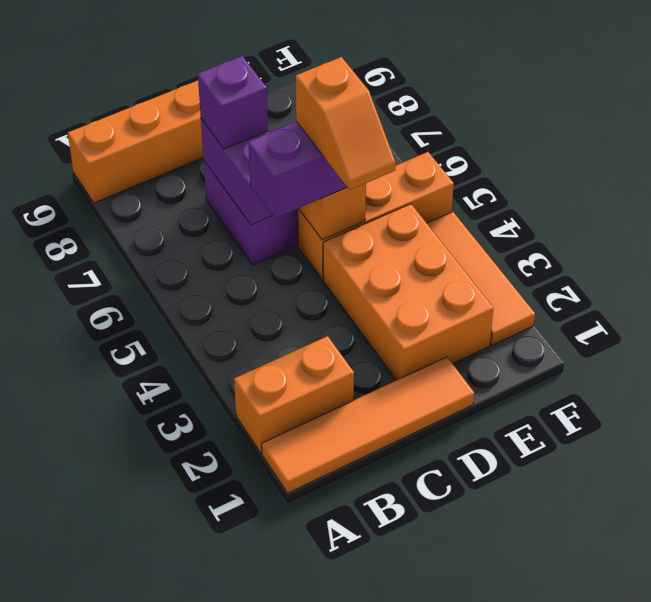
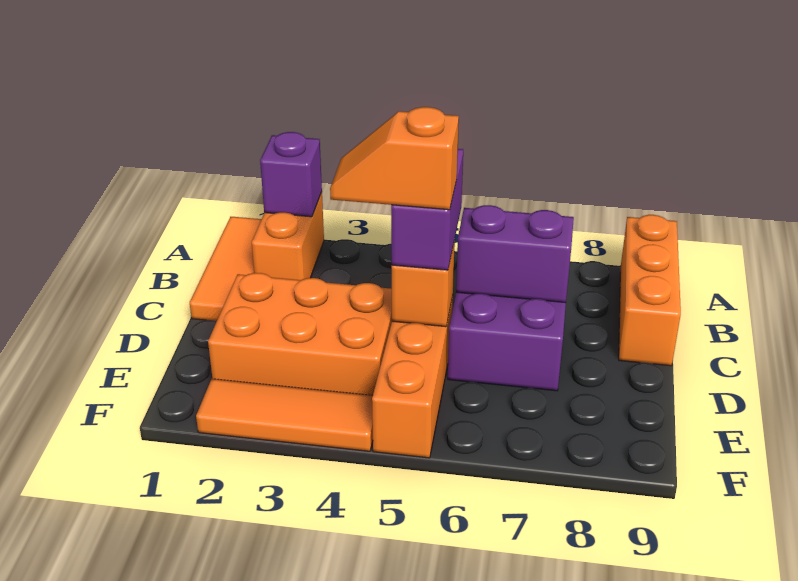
orange tile A1:D1 level 1 -> orange tile A1:C1 level 1
purple brick C7 level 3 -> purple brick A2 level 2

